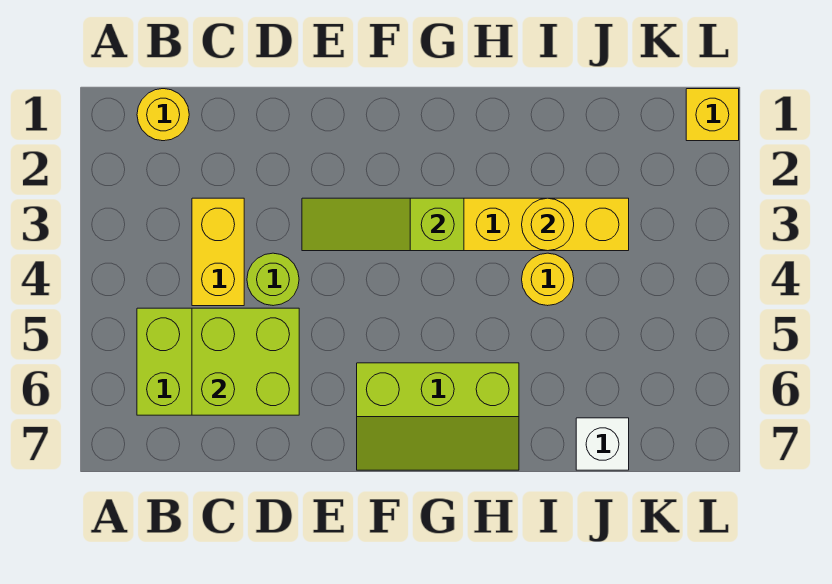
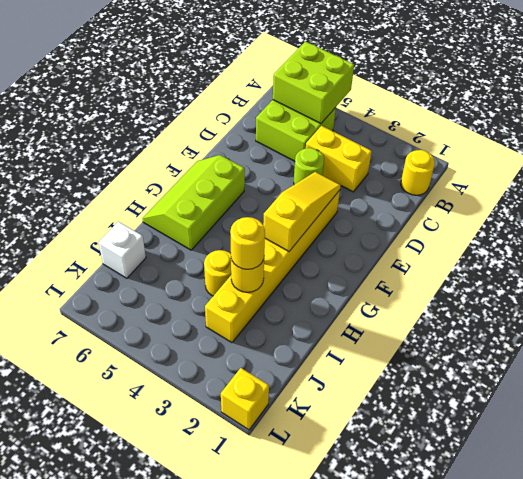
lime brick C5:D6 level 2 -> lime brick A5:B6 level 2
lime slope E3:G3 level 2 top G -> yellow slope E3:G3 level 2 top G
none -> yellow round brick I3 level 3

